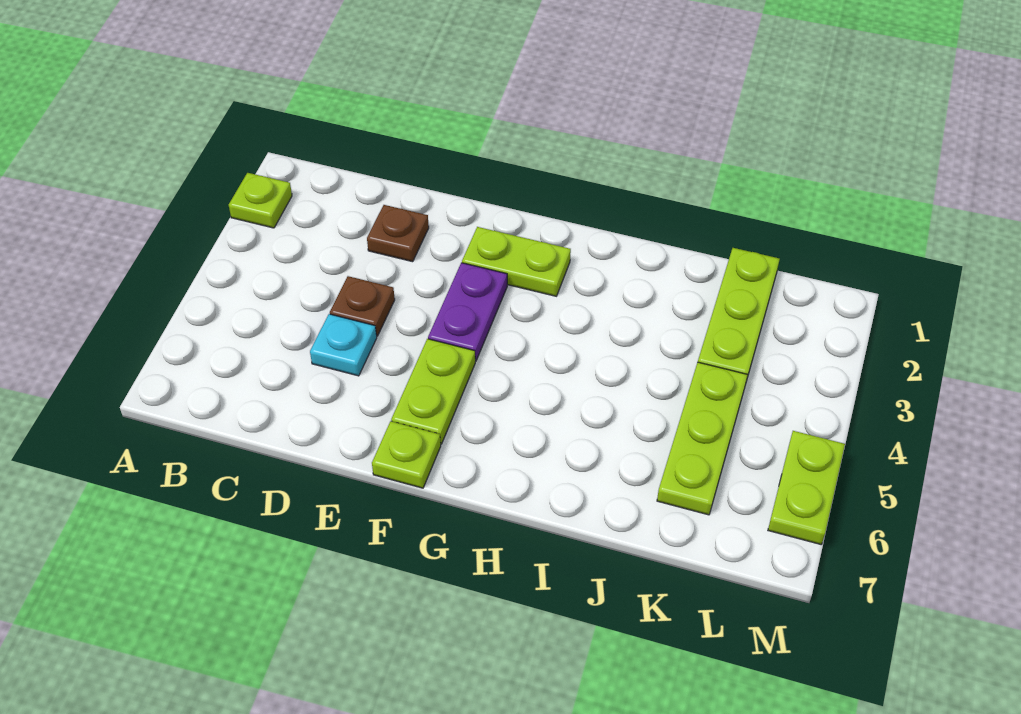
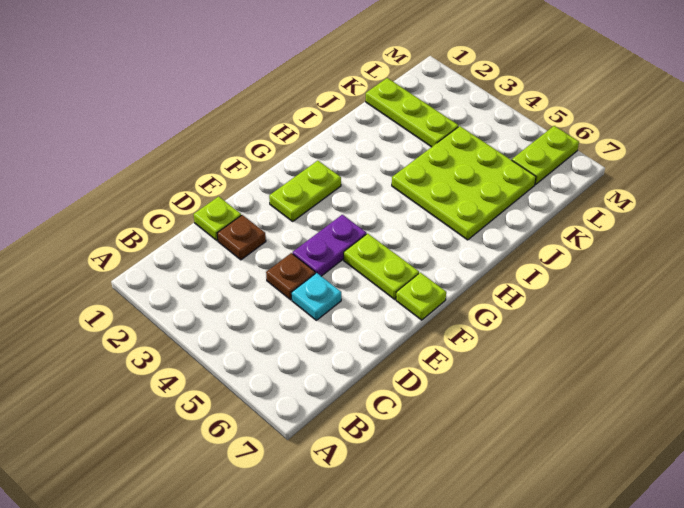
lime plate A2 level 1 -> lime plate D1 level 1
purple plate F3:F4 level 1 -> purple plate E4:F4 level 1
lime plate K4:K6 level 1 -> lime plate I4:K6 level 1
lime plate M5:M6 level 1 -> lime plate L6:M6 level 1

